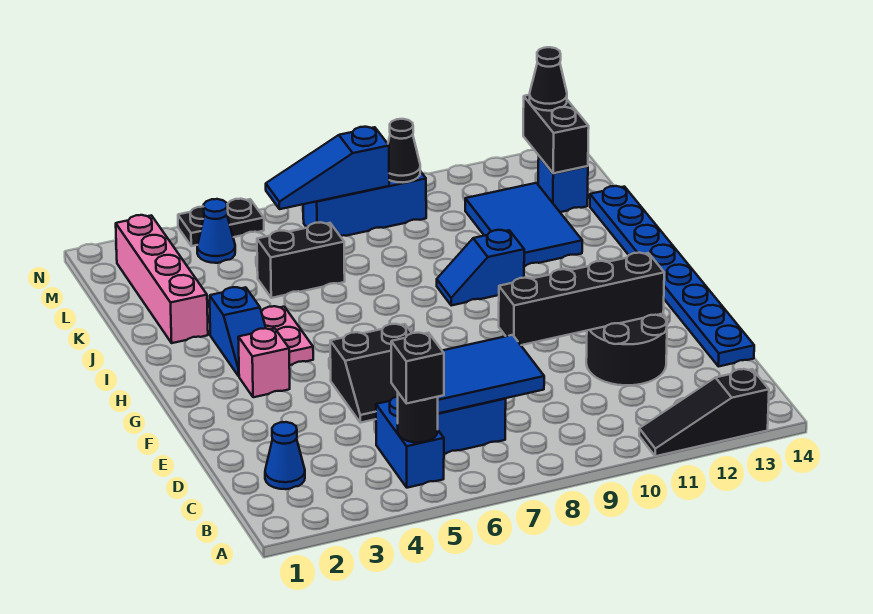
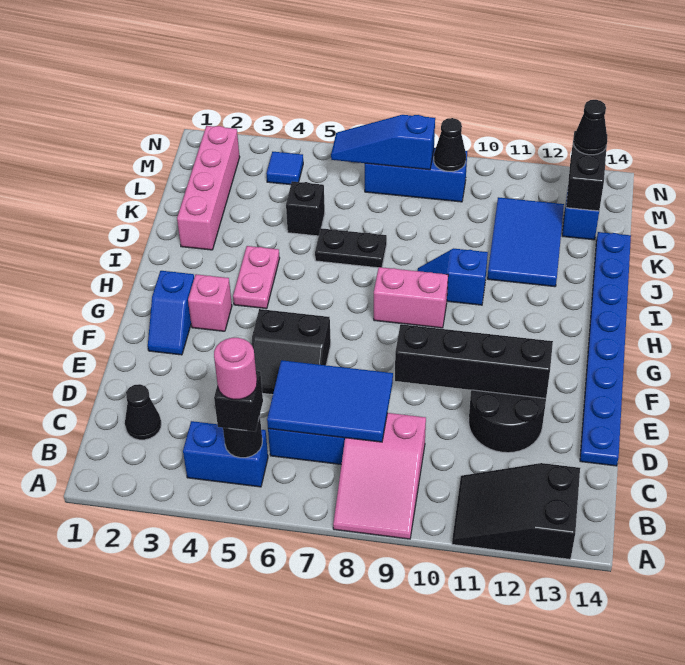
none -> pink slope A8:C9 level 1 top C
black slope A11:A13 level 1 top 13 -> black slope A11:B13 level 1 top 13
blue brick B5:C5 level 1 -> blue brick B4:B5 level 1
none -> pink round brick B5 level 4
blue cone C2 level 1 -> black cone C2 level 1
blue slope H3:I3 level 1 top I -> blue slope F2:G2 level 1 top G
none -> pink brick H8:H9 level 1
black brick K5:K6 level 1 -> black brick K5 level 1
blue cone M4 level 1 -> blue tile M4 level 1
black plate N4:N5 level 1 -> black plate J6:J7 level 1

